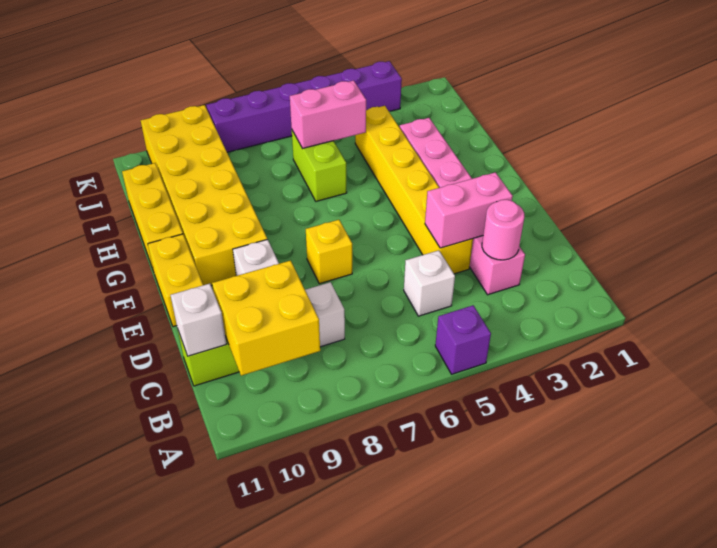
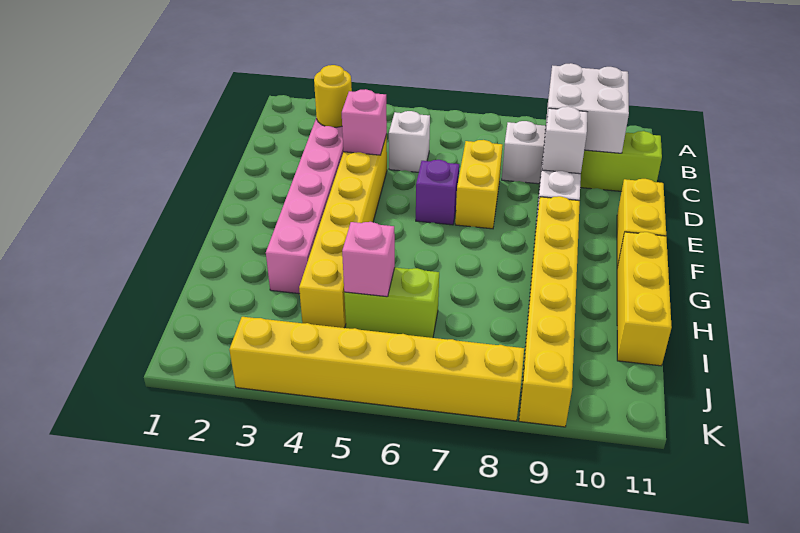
purple brick A5 level 1 -> purple brick E6 level 1
yellow brick B9:C10 level 2 -> white brick B9:C10 level 2
pink round brick C3 level 2 -> yellow round brick C3 level 2
white brick C11 level 2 -> white brick D9 level 2
pink brick D3:D4 level 2 -> pink brick D4 level 2
yellow brick E7 level 1 -> yellow brick D7:E7 level 1
yellow brick F9:K10 level 1 -> yellow brick F9:K9 level 1
lime brick H6:I6 level 1 -> lime brick I5:I6 level 1
pink brick I5:I6 level 2 -> pink brick I5 level 2
purple brick K3:K8 level 1 -> yellow brick K3:K8 level 1

